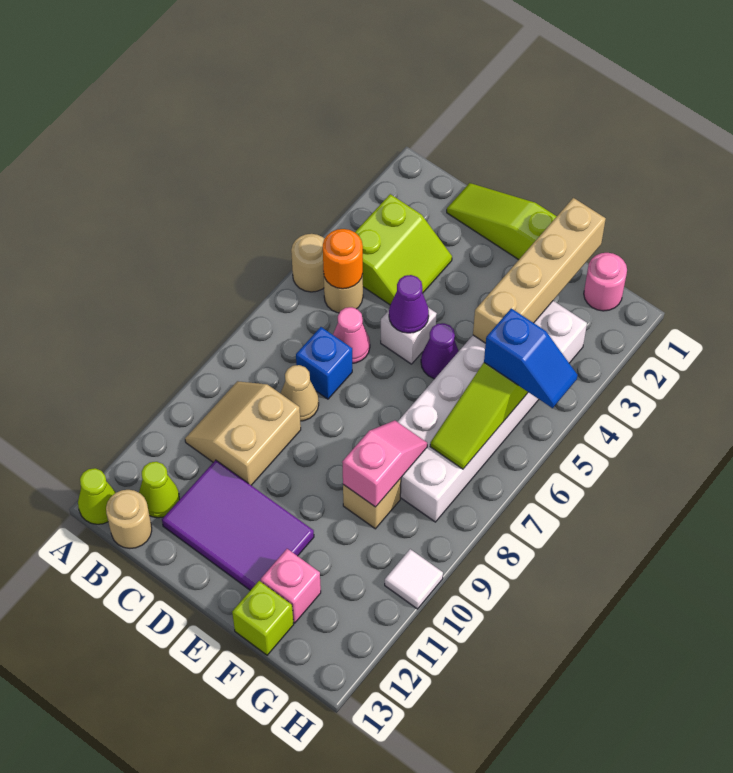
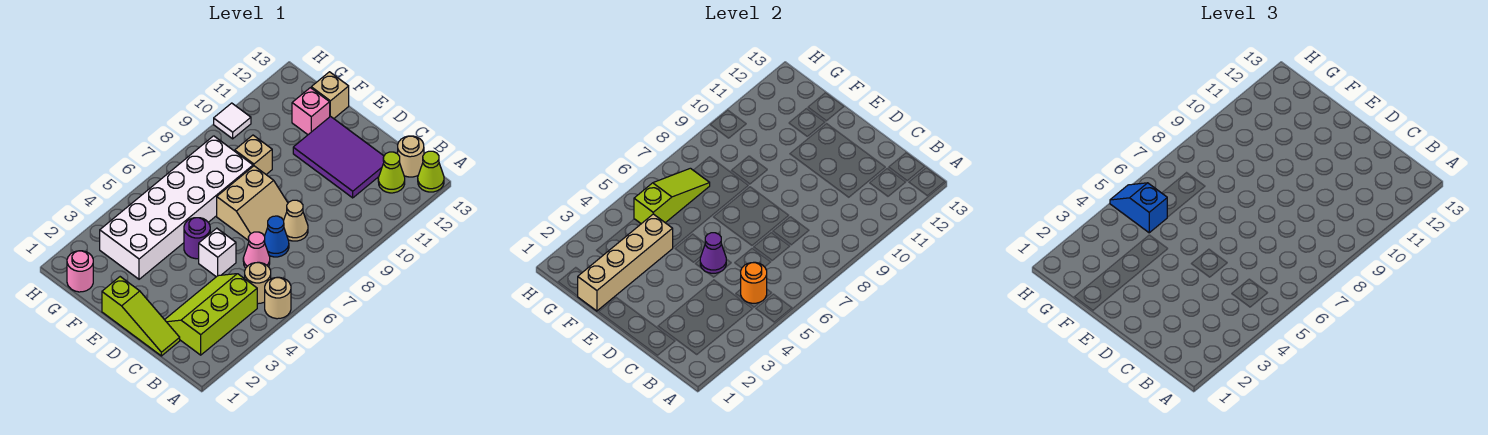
lime slope B3:C4 level 1 top B -> lime slope B2:C4 level 1 top B
tan slope B9:C10 level 1 top C -> tan slope D7:E8 level 1 top E
blue brick C7 level 1 -> blue cone C7 level 1
purple cone E5 level 1 -> purple round brick E5 level 1
pink slope F8:F9 level 2 top 9 -> none
lime brick F13 level 1 -> tan brick F13 level 1

